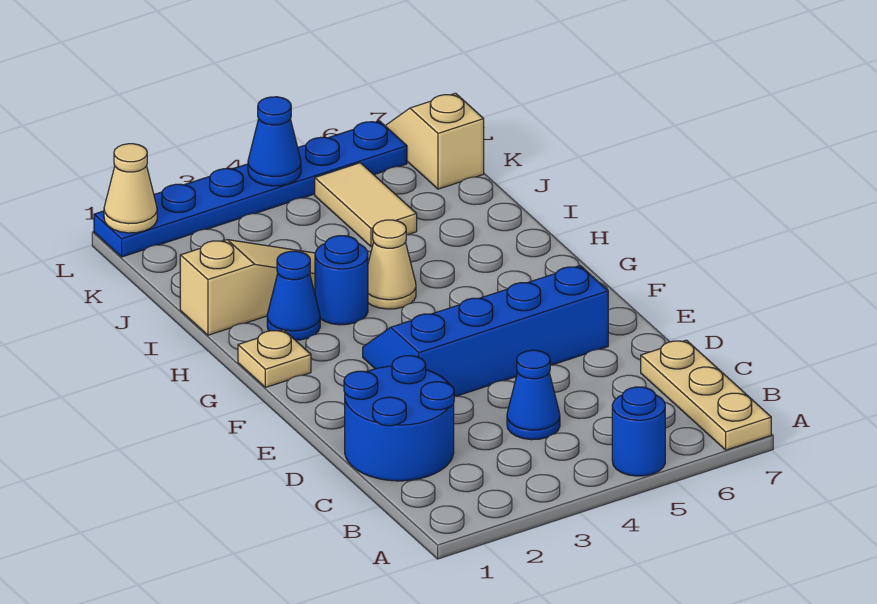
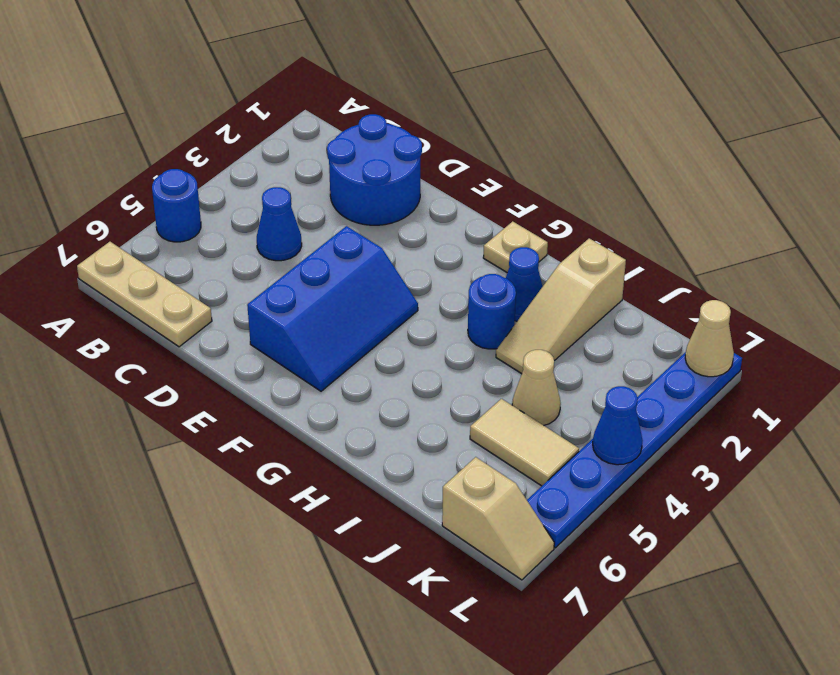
blue slope E3:F6 level 1 top E -> blue slope E4:F6 level 1 top E
tan cone H4 level 1 -> tan cone J4 level 1

